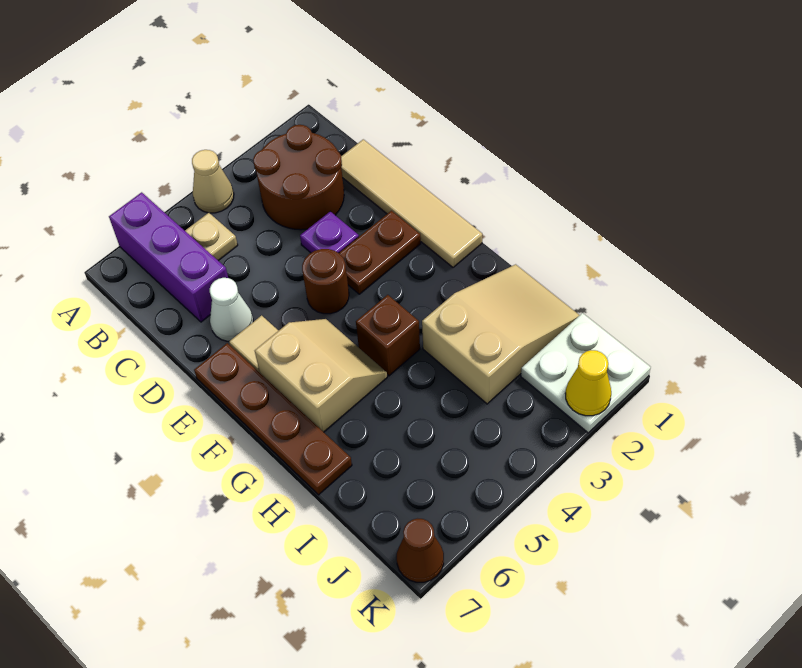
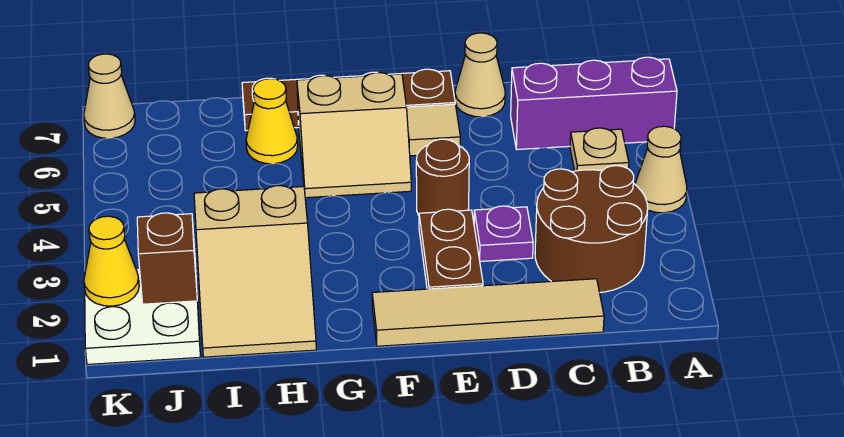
white cone D6 level 1 -> none
none -> tan cone D7 level 1
brown brick G4 level 1 -> brown brick J2 level 2
none -> yellow cone H6 level 1
brown cone K7 level 1 -> tan cone K7 level 1

